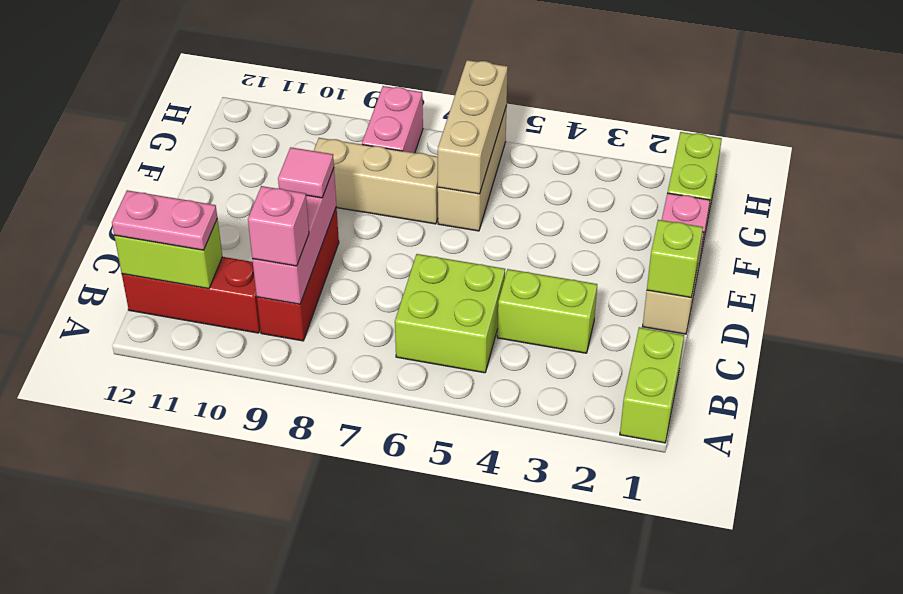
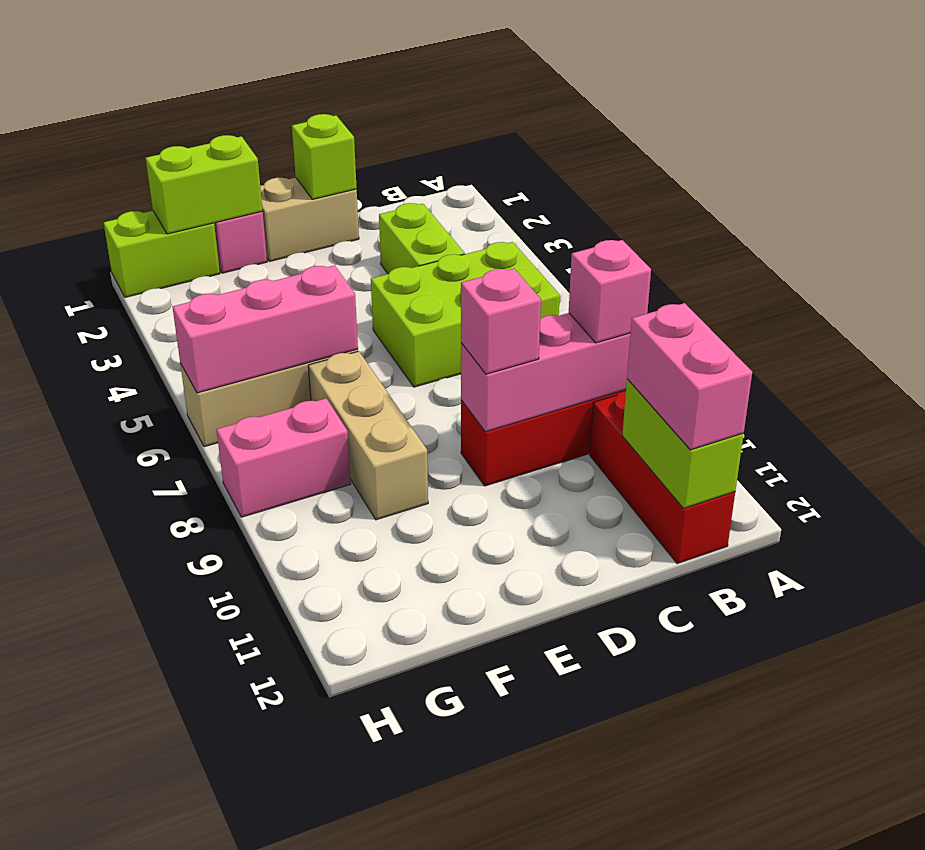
lime brick A1:B1 level 1 -> lime brick F1:G1 level 2
lime brick B5:C6 level 1 -> lime brick B5:D6 level 1
pink plate B11:B12 level 3 -> pink brick B11:B12 level 3
pink tile D9 level 3 -> pink brick D9 level 3
tan brick F6:H6 level 2 -> pink brick F6:H6 level 2

